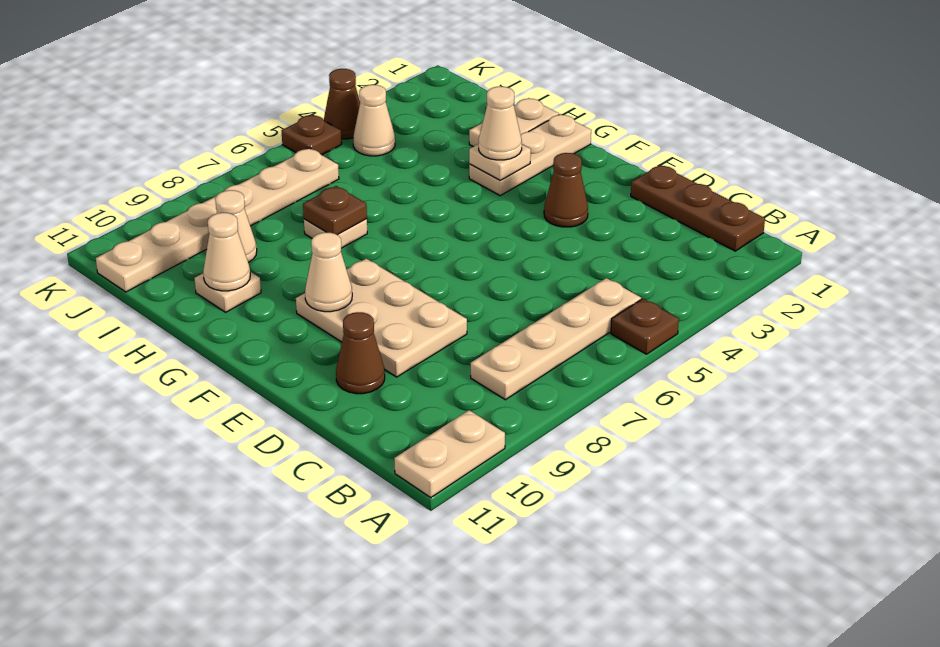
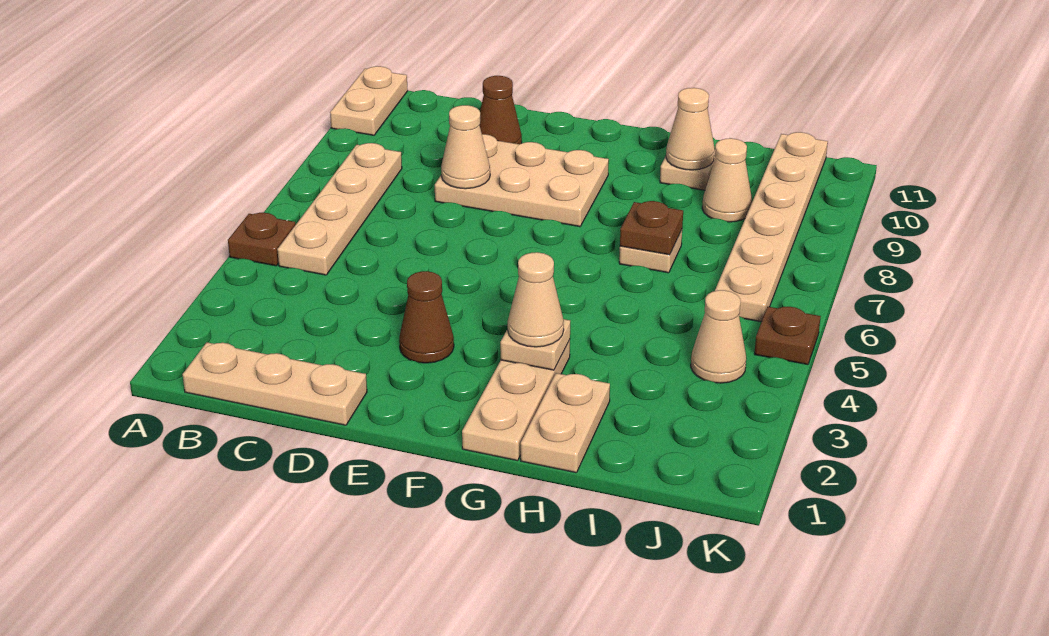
brown plate B1:D1 level 1 -> tan plate B1:D1 level 1
tan cone F9 level 2 -> tan cone D8 level 2
brown cone K4 level 1 -> none

